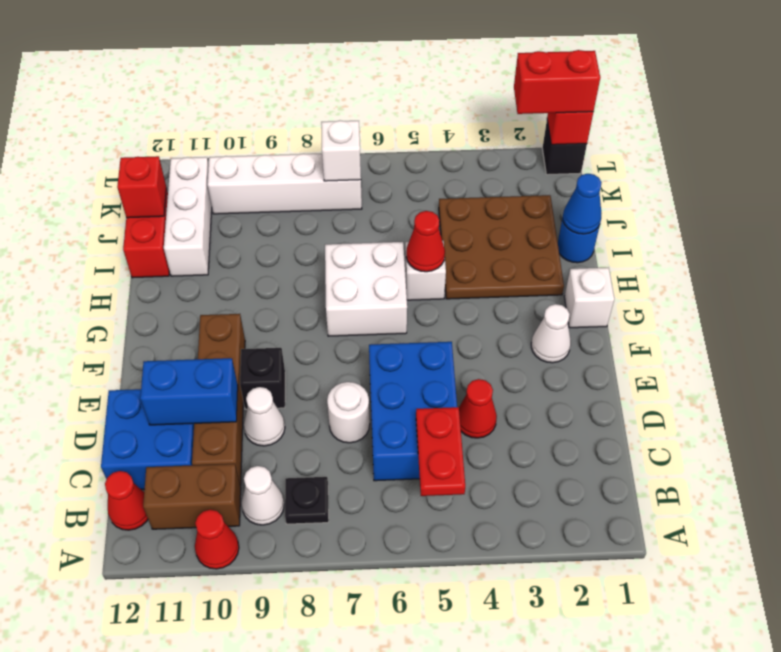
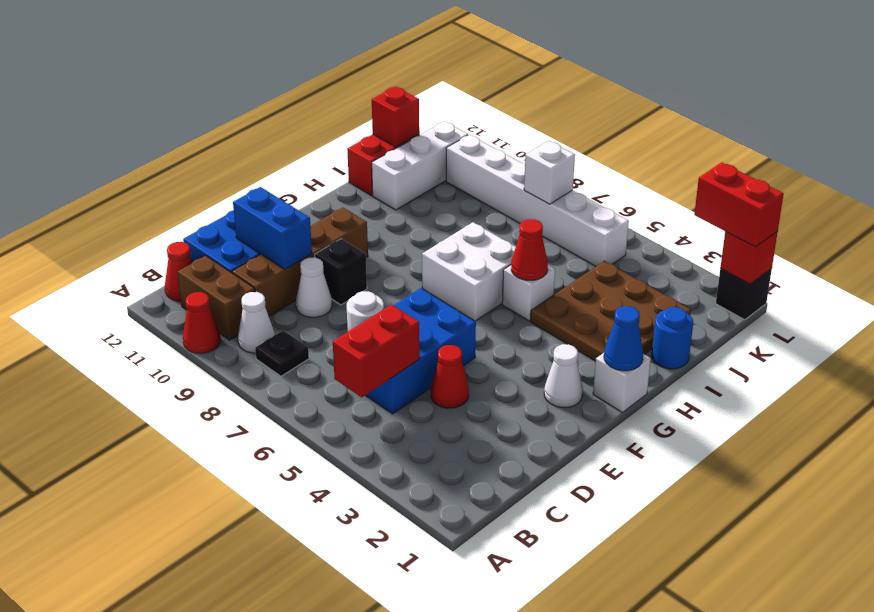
red plate B5:C5 level 2 -> red brick B5:C5 level 2
blue cone I1 level 2 -> blue cone G1 level 2
white brick K7:K10 level 1 -> white brick K5:K10 level 1

